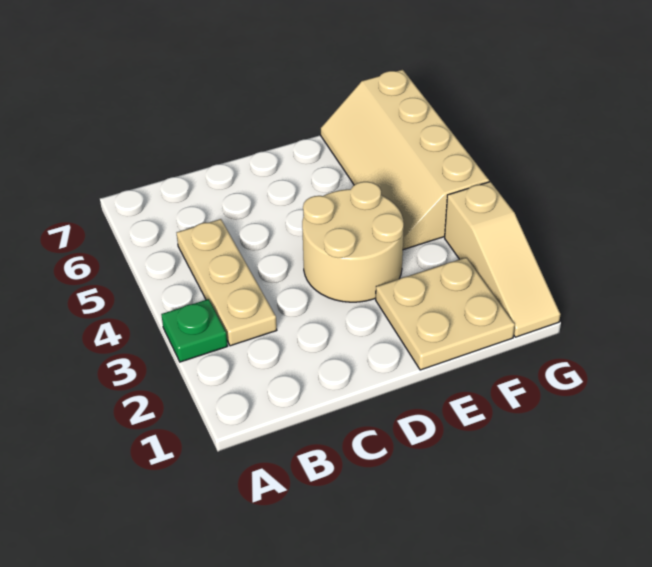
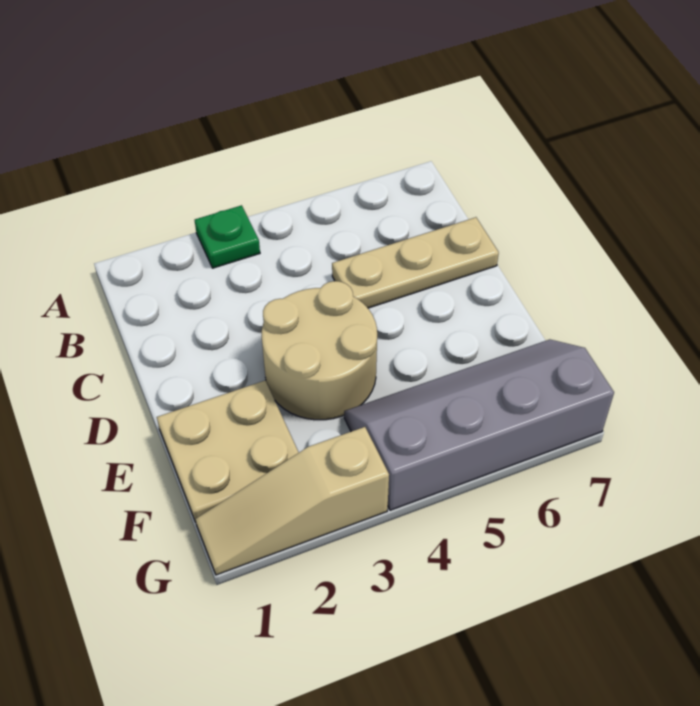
tan plate B3:B5 level 1 -> tan plate C5:C7 level 1
tan slope F4:G7 level 1 top G -> grey slope F4:G7 level 1 top G

